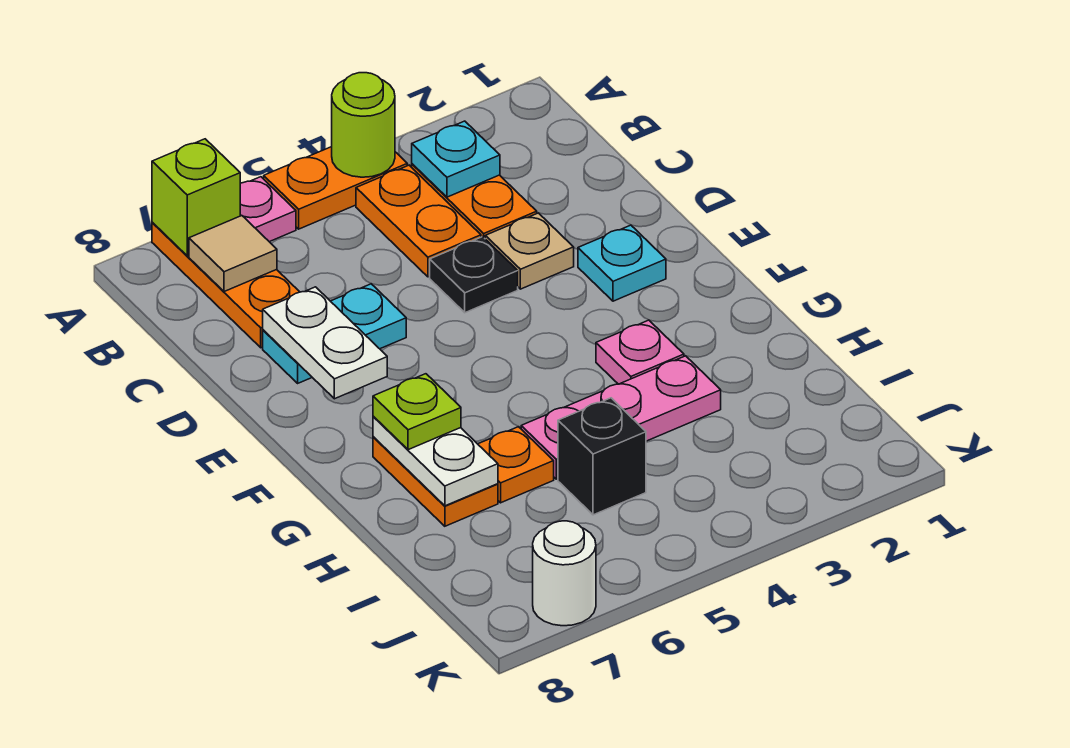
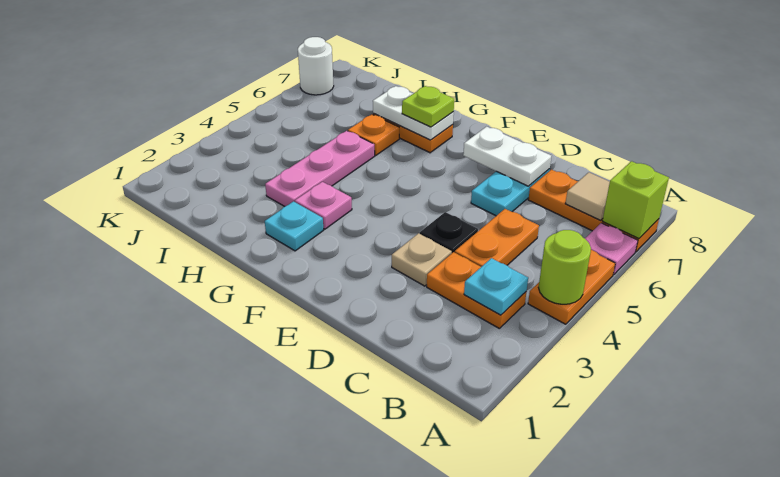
orange plate B4:C4 level 1 -> orange plate C4:C5 level 1
cyan plate E2 level 1 -> cyan plate G2 level 1
black brick I5 level 1 -> none

